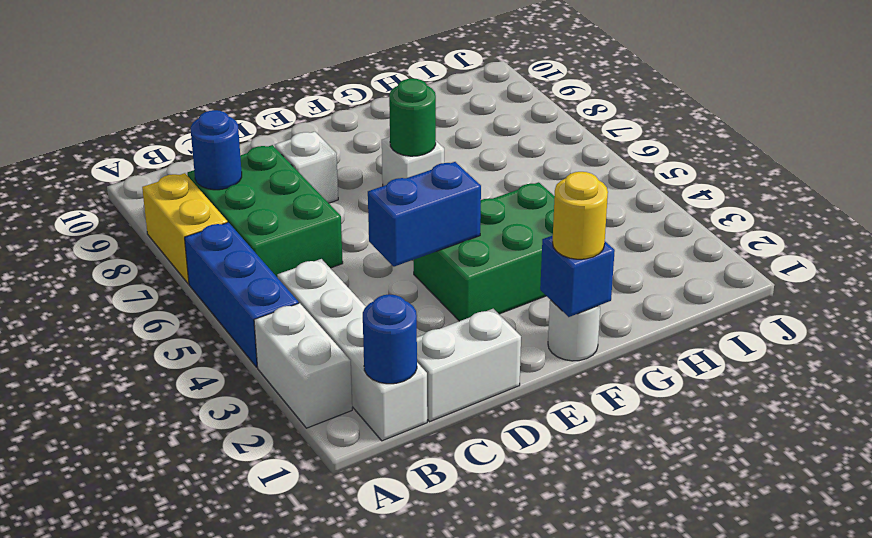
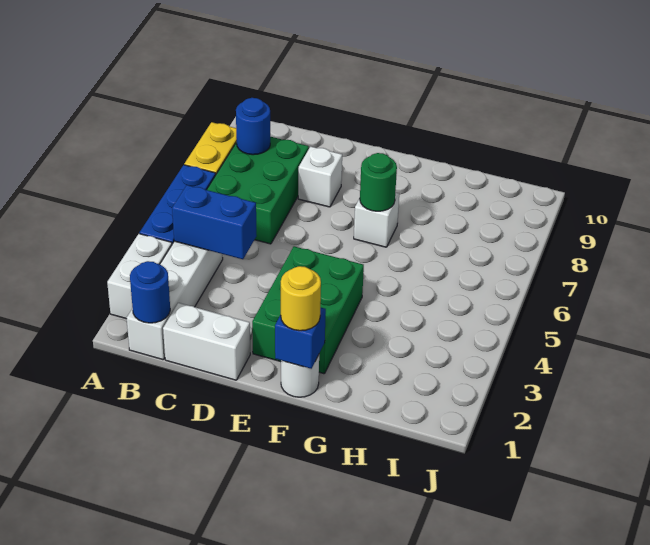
blue brick D4:E4 level 2 -> blue brick B4:C4 level 2
green brick E3:G4 level 1 -> green brick E2:F4 level 1

